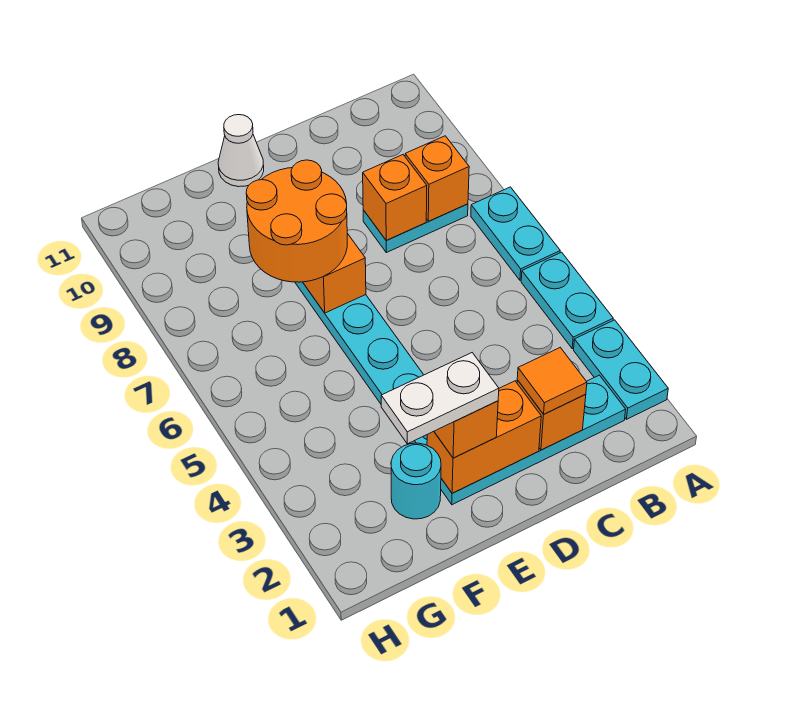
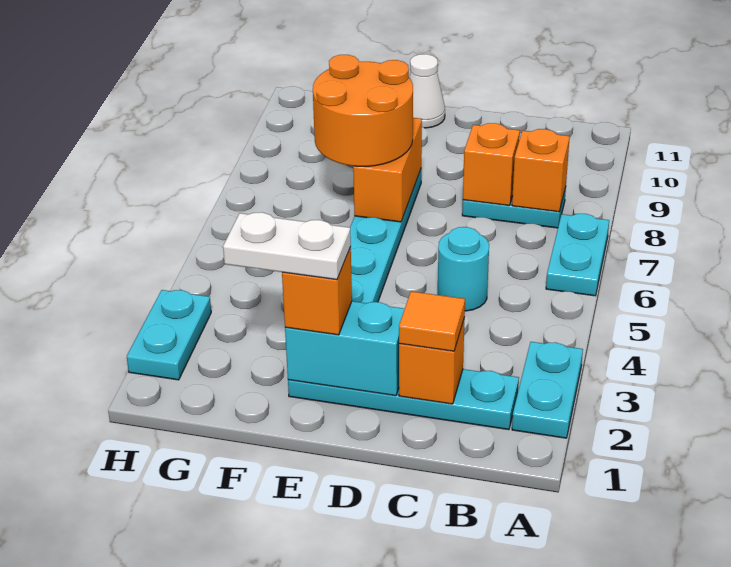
cyan plate A4:A5 level 1 -> cyan plate H2:H3 level 1
orange brick D2:E2 level 2 -> cyan brick D2:E2 level 2
cyan round brick F2 level 1 -> cyan round brick C5 level 1

